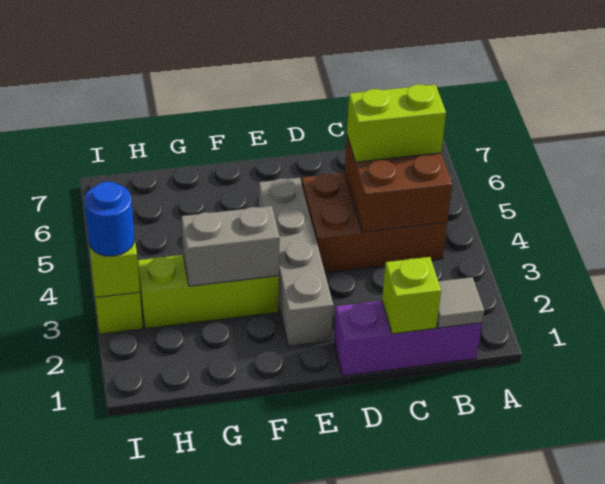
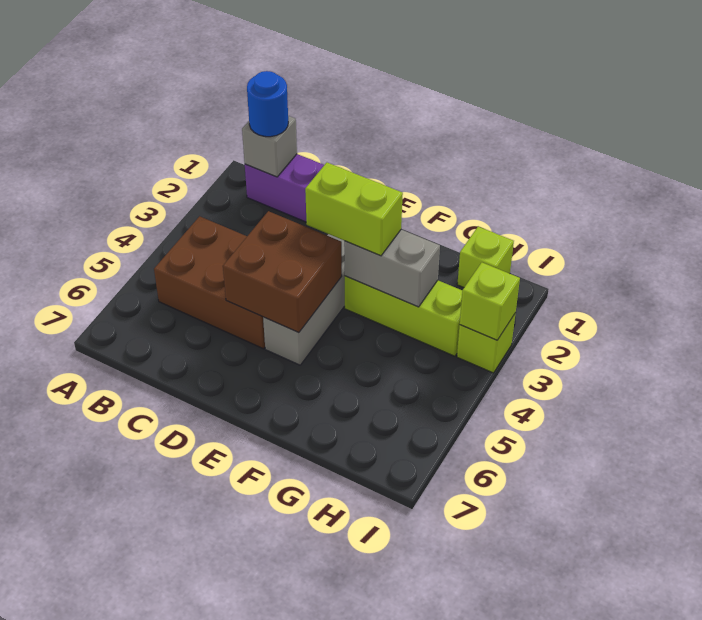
grey tile B1 level 2 -> grey brick B1 level 2
brown brick B4:C5 level 2 -> brown brick D4:E5 level 2
lime brick B5:C5 level 3 -> lime brick E3:F3 level 3
lime brick C1 level 2 -> lime brick H1 level 1
blue round brick I3 level 3 -> blue round brick B1 level 3

